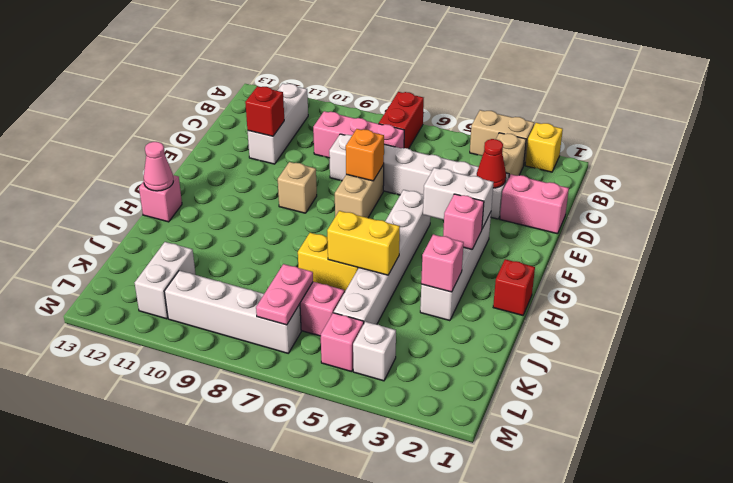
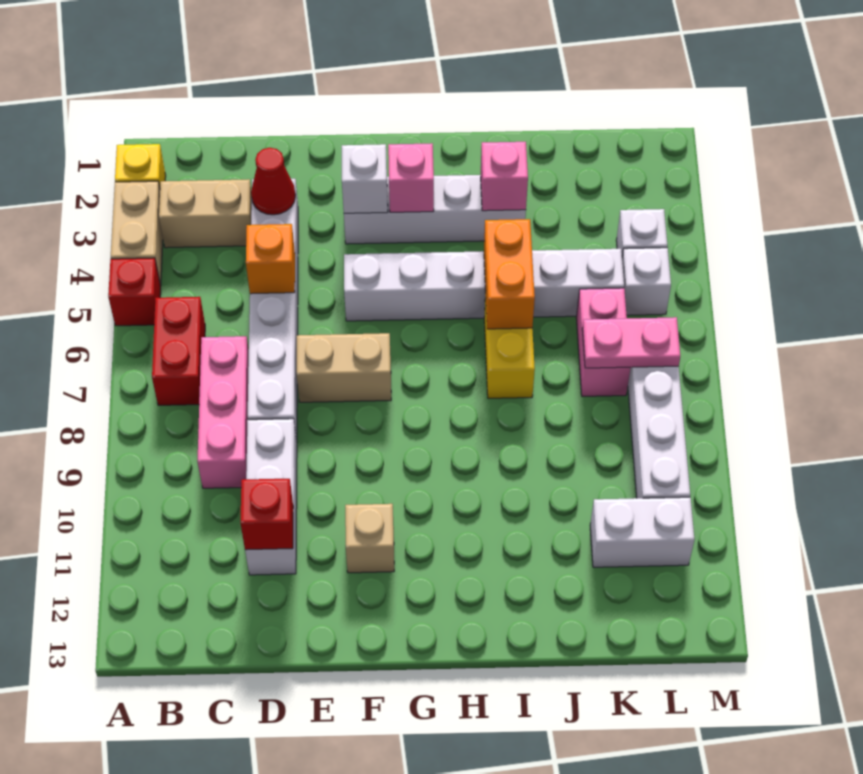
red brick A7:B7 level 1 -> red brick B6:B7 level 1
white brick B11:D11 level 1 -> white brick D9:D11 level 1
pink brick D1:D2 level 1 -> none
orange brick E7 level 2 -> orange brick D5 level 2
white brick F3:F4 level 2 -> white brick F3 level 2
tan brick F9 level 1 -> tan brick F11 level 1
red brick H1 level 1 -> red brick A5 level 1
pink brick H13 level 1 -> none
pink cone H13 level 2 -> none
yellow brick I5:I6 level 2 -> orange brick I5:I6 level 2
pink brick L5 level 1 -> white brick L5 level 1

